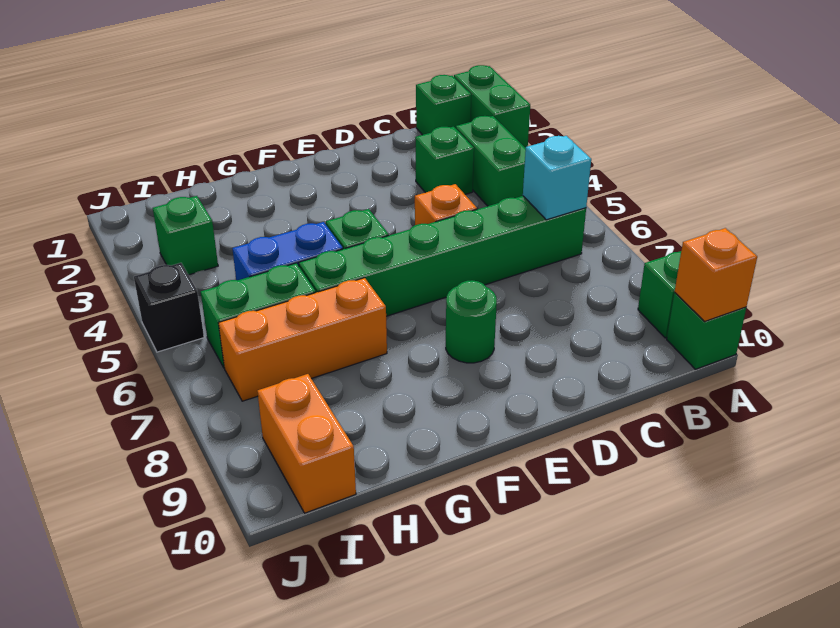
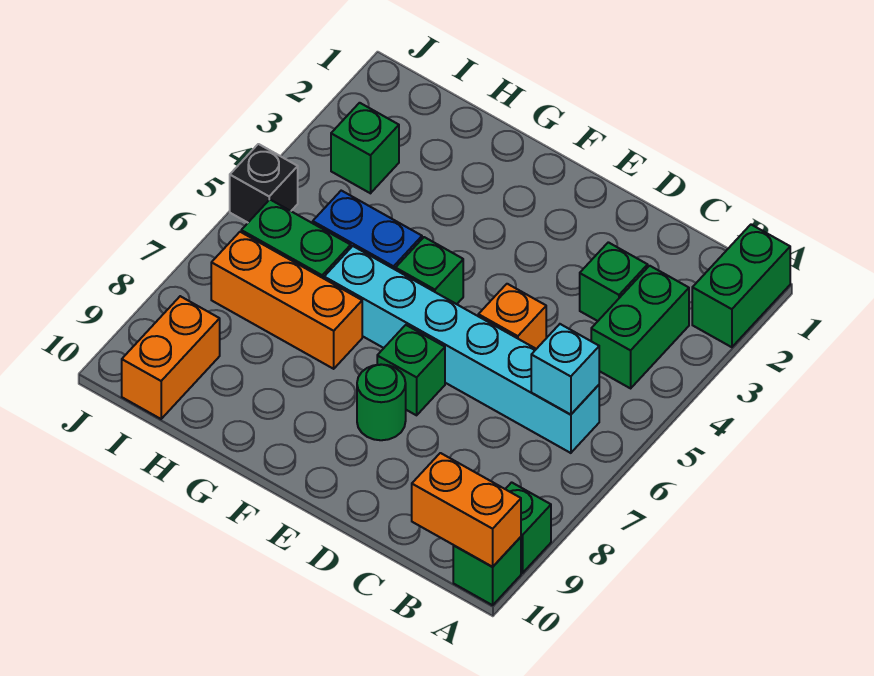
orange brick A10 level 2 -> orange brick A10:B10 level 2
green brick B1 level 1 -> green brick E7 level 1
green brick B6:G6 level 1 -> cyan brick B6:G6 level 1

